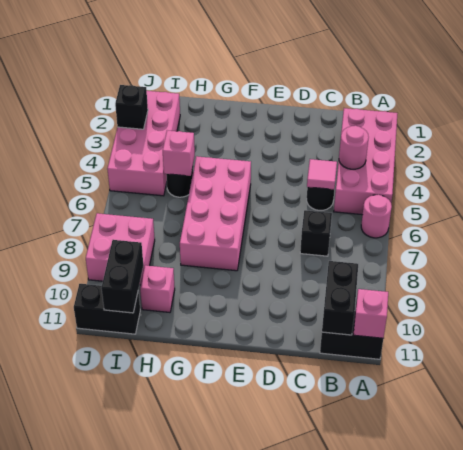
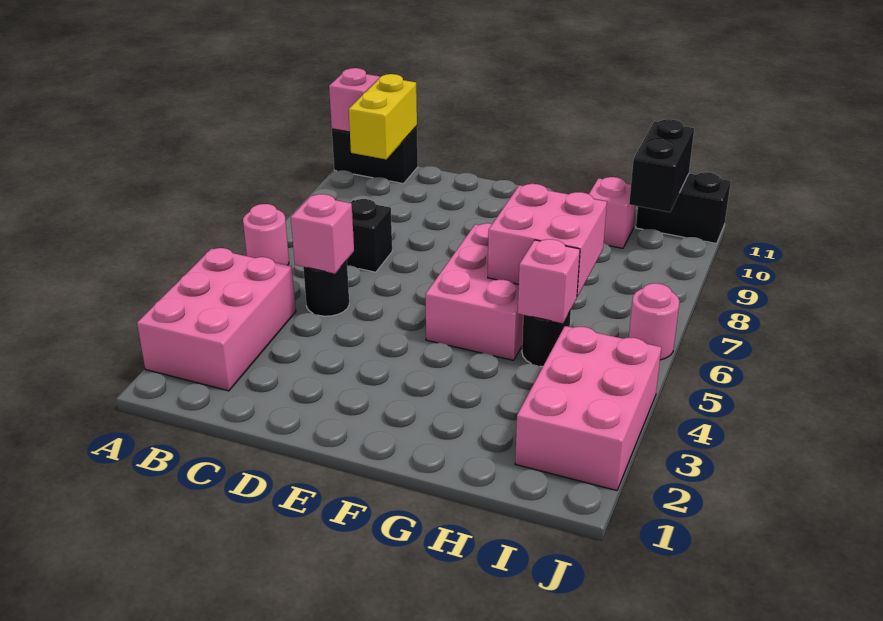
pink brick A2:B5 level 1 -> pink brick A2:B4 level 1
pink round brick B4 level 2 -> pink round brick J6 level 1
black brick B10:B11 level 2 -> yellow brick B10:B11 level 2
pink tile C5 level 2 -> pink brick C5 level 2
pink brick F5:G8 level 1 -> pink brick F5:G7 level 1
pink brick I2:J5 level 1 -> pink brick I2:J4 level 1
pink brick I8:J9 level 1 -> pink brick G6:H7 level 2
black brick J3 level 2 -> none

